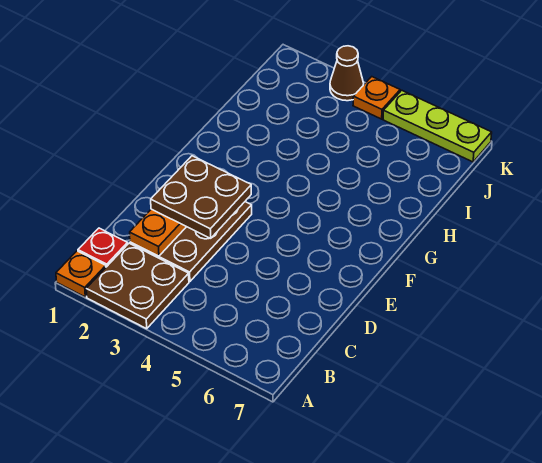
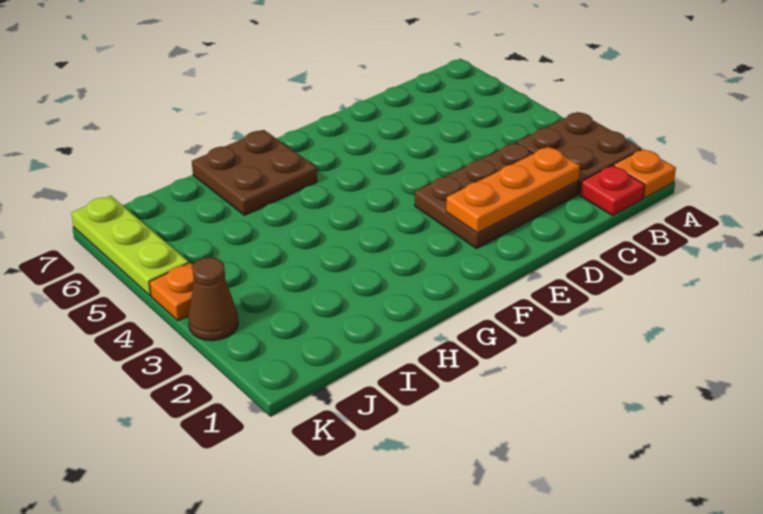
brown plate D2:E3 level 3 -> brown plate G6:H7 level 1

